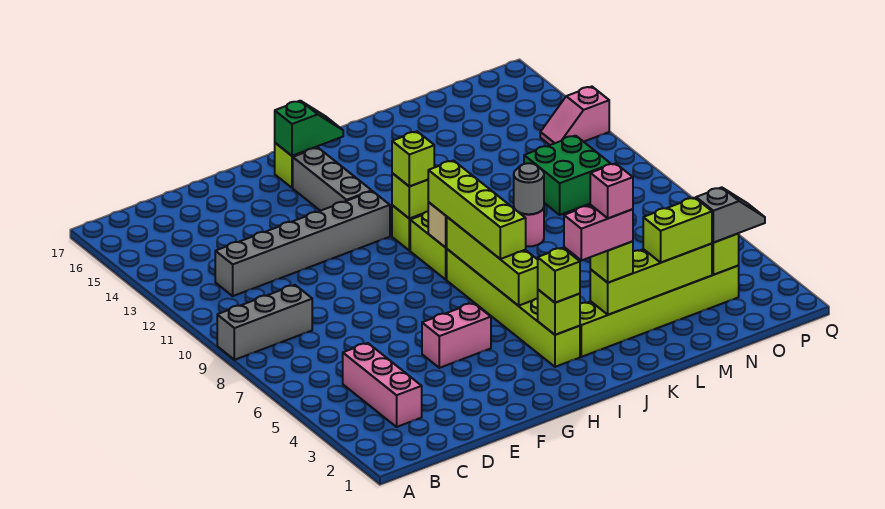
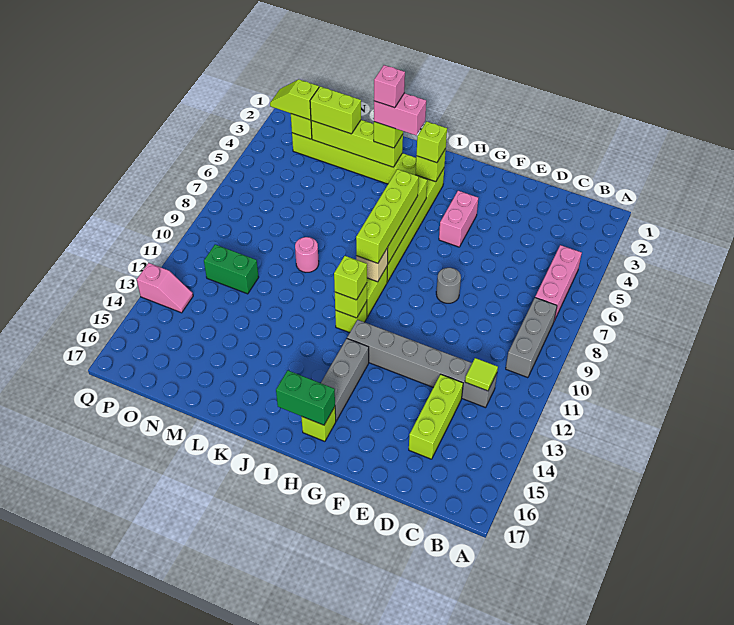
grey brick A9:C9 level 1 -> grey brick B8:B10 level 1
pink brick C3:C5 level 1 -> pink brick B5:B7 level 1
none -> lime tile C12 level 2
none -> lime brick D13:D15 level 1
pink brick F5:G5 level 1 -> pink brick G4:G5 level 1
green slope H16:I16 level 2 top H -> green brick H16:I16 level 2
grey round brick L9 level 2 -> grey round brick F8 level 1
green brick N10:O11 level 1 -> green brick N11:O11 level 1
grey slope O3:P3 level 3 top O -> lime slope O3:P3 level 3 top O

